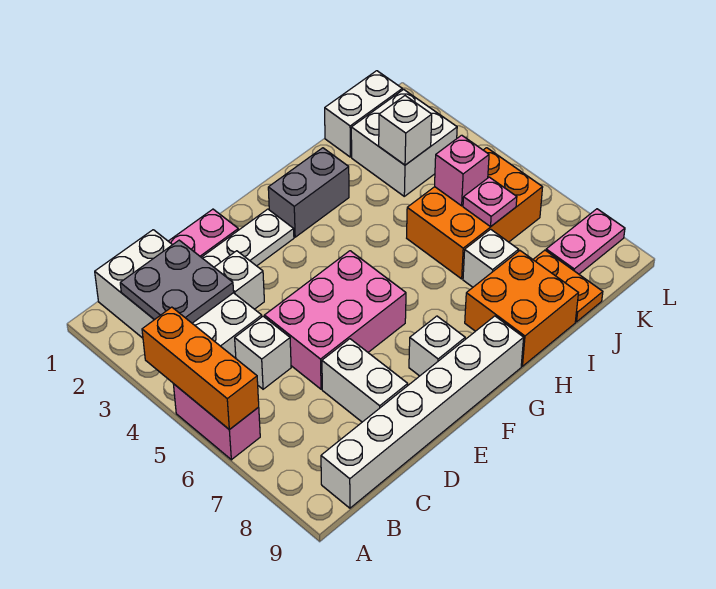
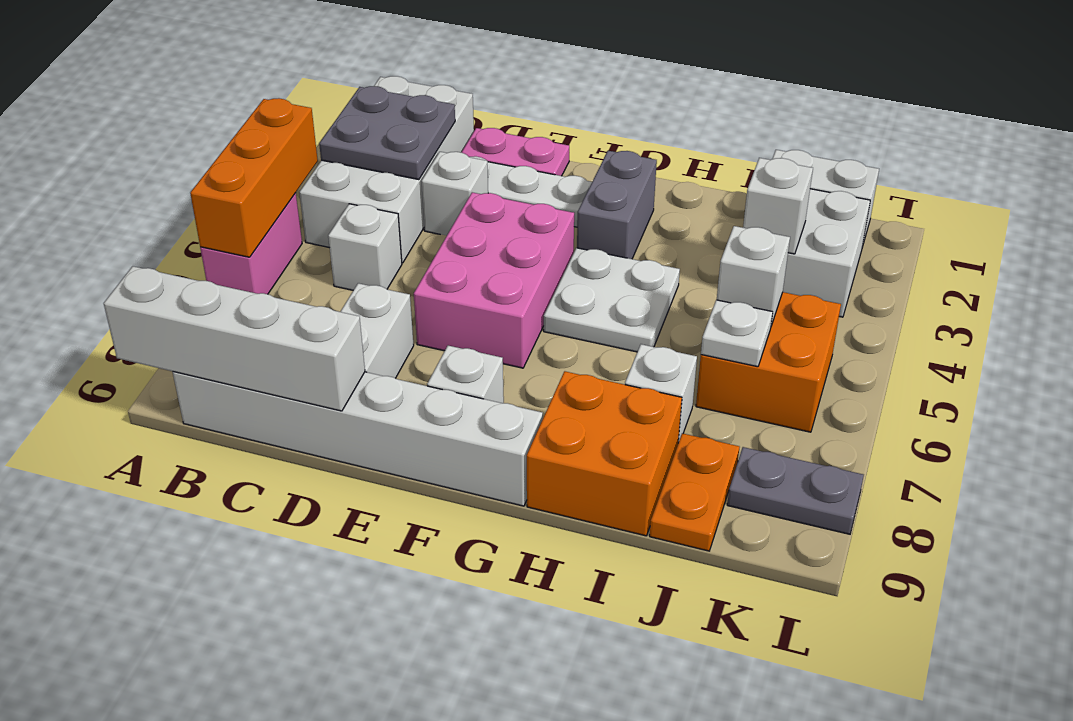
none -> white brick A9:D9 level 2
pink brick D5:F6 level 1 -> pink brick E4:F6 level 1
grey brick G2:H2 level 1 -> grey brick G2:G3 level 1
none -> white plate G4:H5 level 1
orange brick I5:K6 level 1 -> orange brick J5:K6 level 1
pink brick J5 level 2 -> white brick J5 level 2
pink plate J6 level 2 -> white plate J6 level 2
pink plate K8:L8 level 1 -> grey plate K8:L8 level 1

